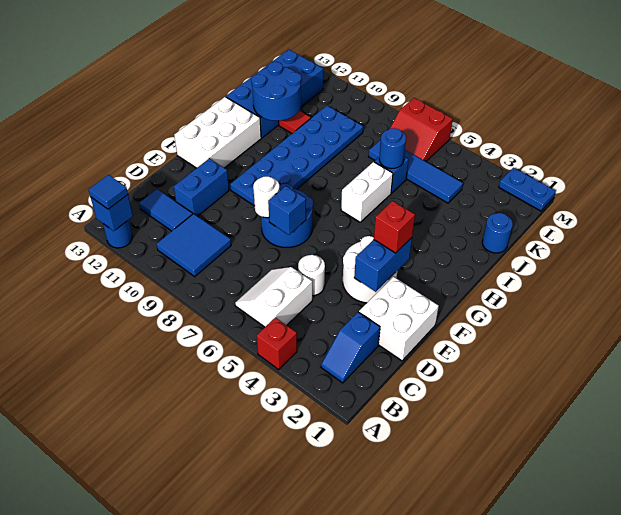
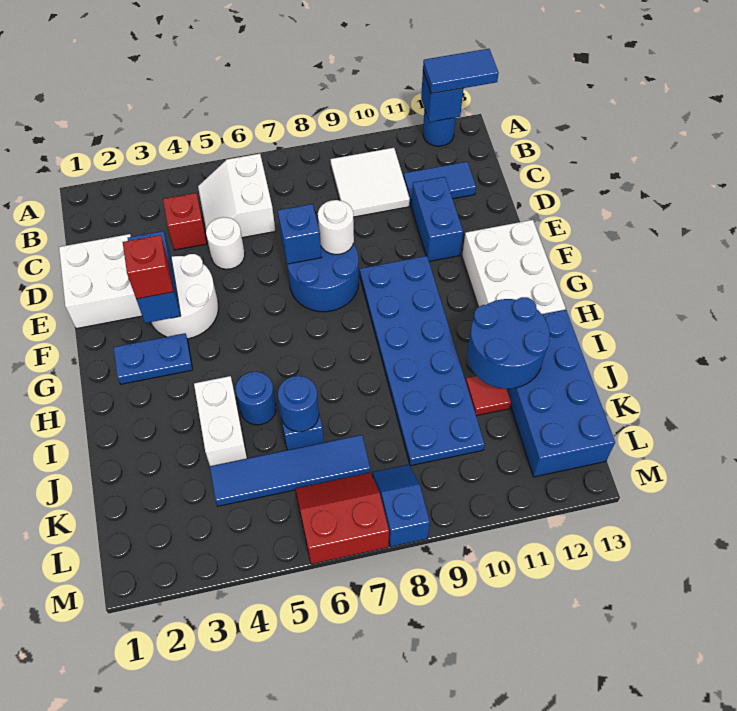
red brick A4 level 1 -> red brick C4 level 1
blue tile A12 level 3 -> blue tile A12:A13 level 3
blue slope B2:C2 level 1 top C -> blue slope L8:M8 level 1 top M
white slope B5:C6 level 1 top 5 -> white slope B5:C6 level 1 top 6
blue tile B9:C10 level 1 -> white tile B9:C10 level 1
white brick H6:I6 level 1 -> white brick I4:J4 level 1
blue round brick J1 level 1 -> blue round brick I5 level 1
blue plate M1:M2 level 1 -> blue plate G2:G3 level 1

